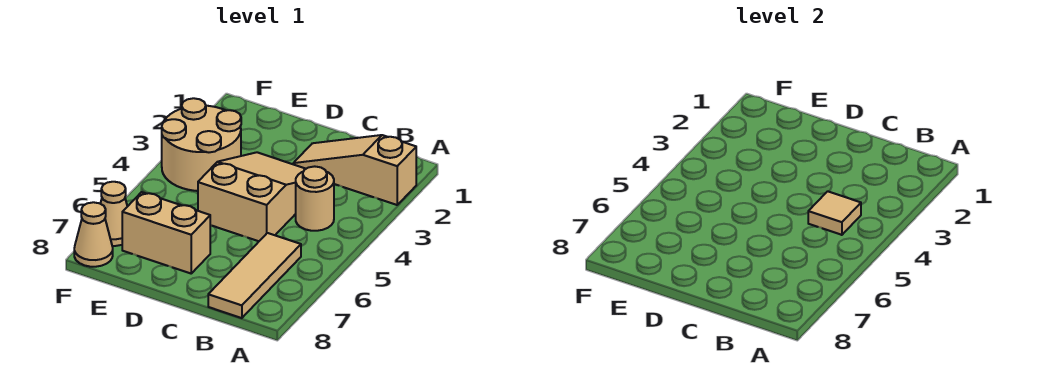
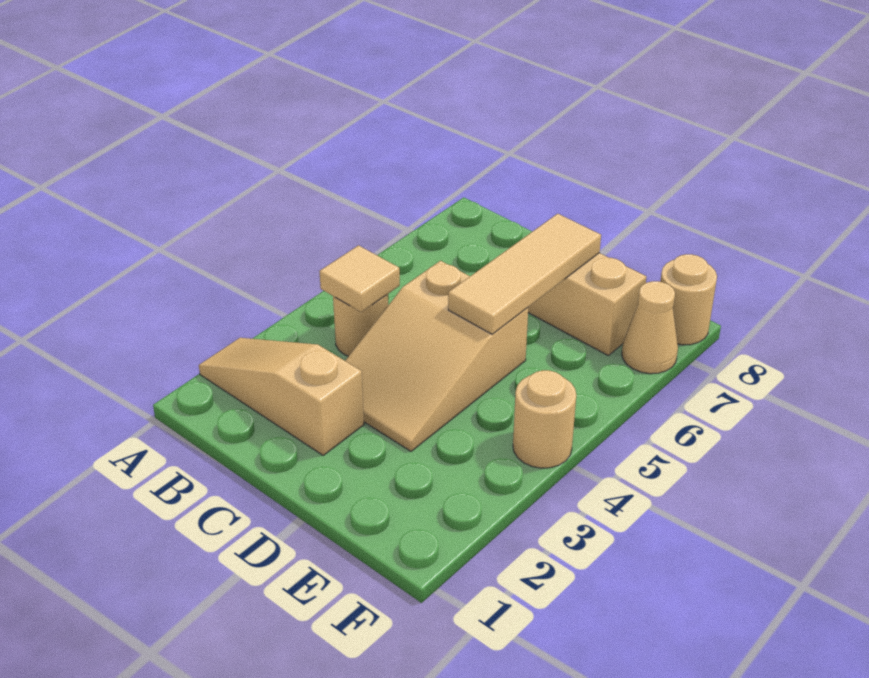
tan slope A2:C2 level 1 top A -> tan slope A2:C2 level 1 top C
tan tile B6:B8 level 1 -> tan tile D5:D7 level 2
tan round brick E3:F4 level 1 -> tan round brick F4 level 1
tan cone F8 level 1 -> tan round brick F8 level 1

